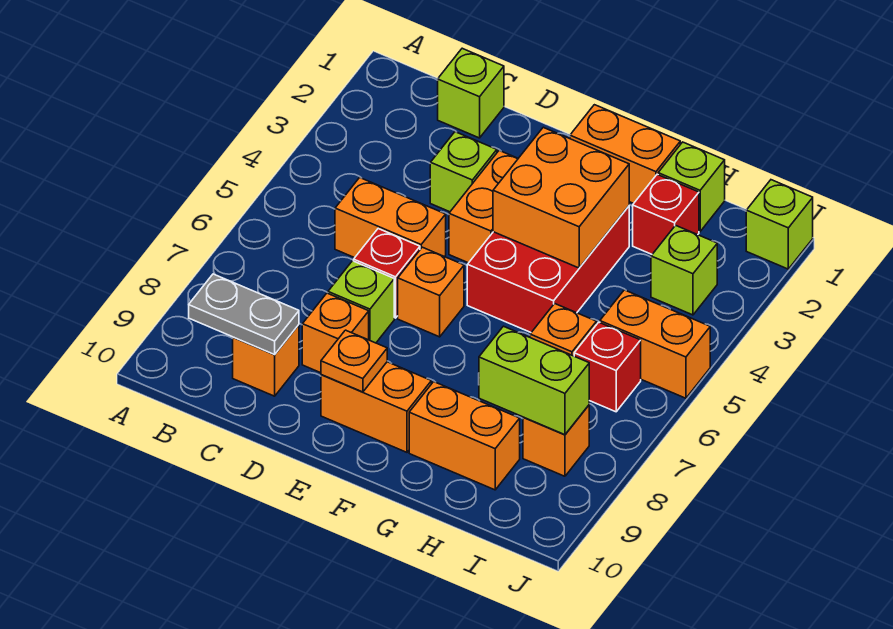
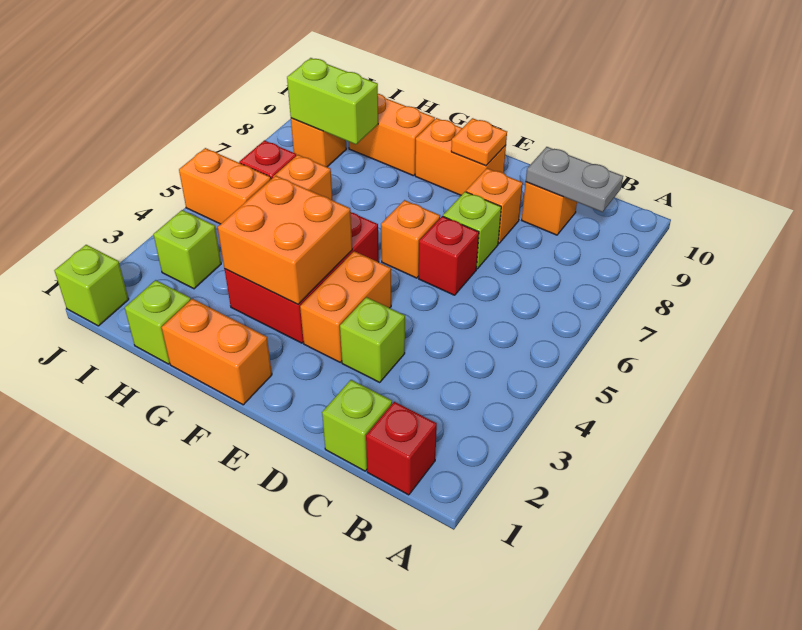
orange brick C5:D5 level 1 -> none
red brick H2 level 1 -> red brick B1 level 1

